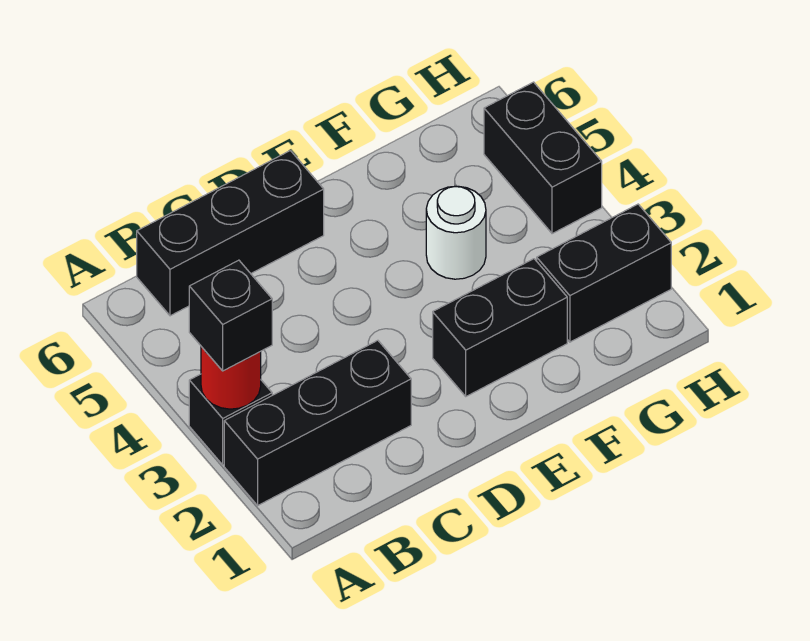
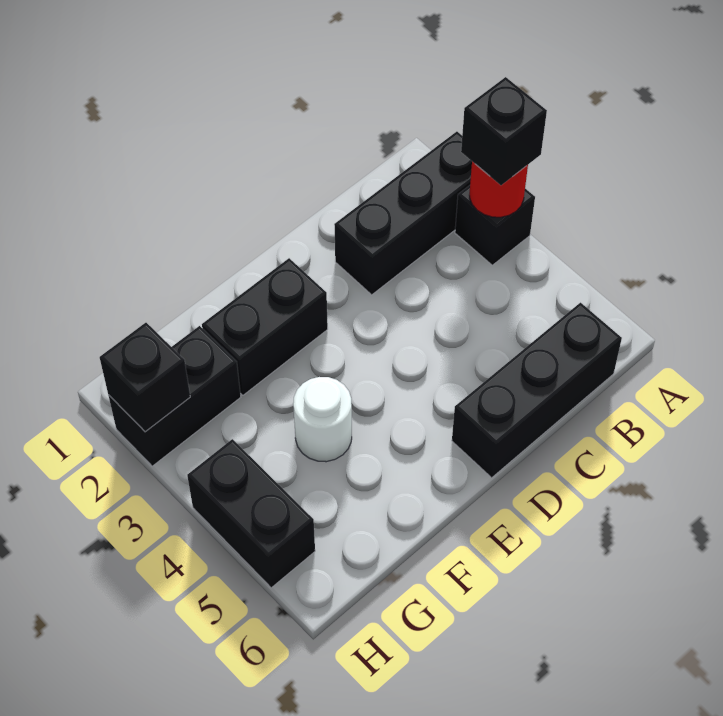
none -> black brick H2 level 2

